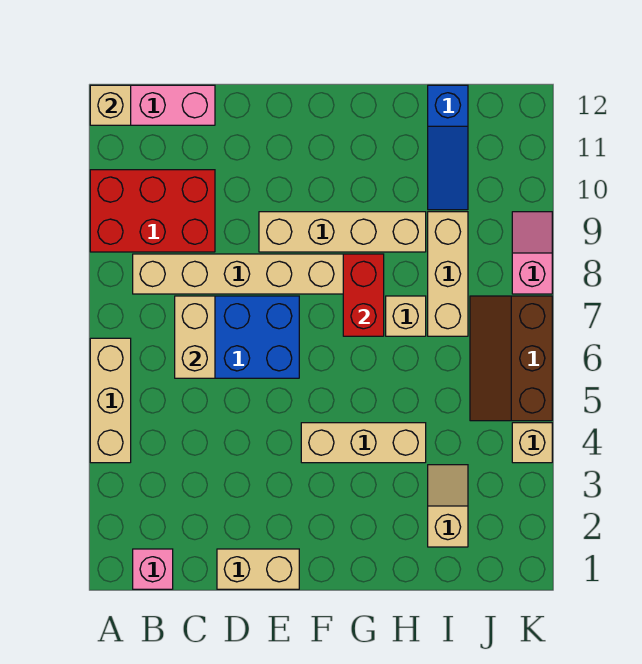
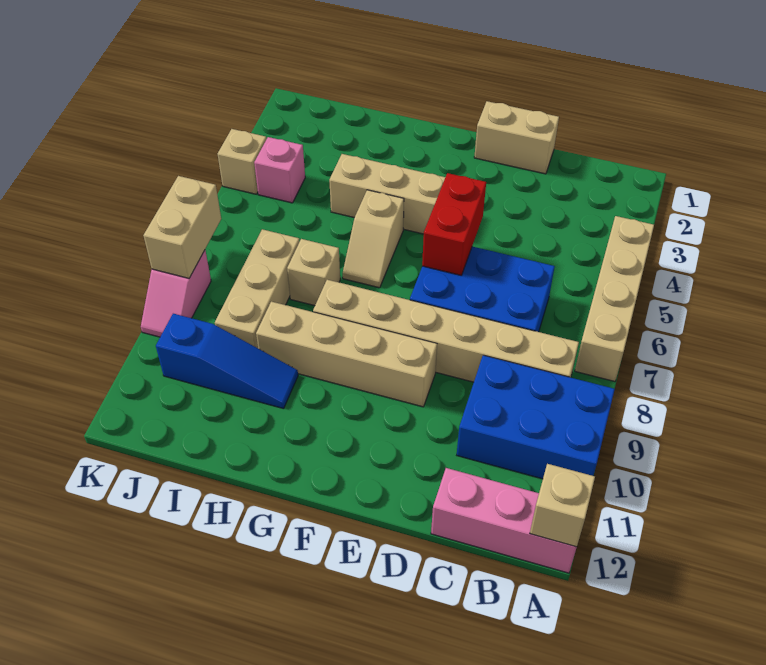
tan brick A4:A6 level 1 -> tan brick A4:A7 level 1
red brick A9:C10 level 1 -> blue brick A9:C10 level 1
pink brick B1 level 1 -> pink brick J4 level 1
tan brick C6:C7 level 2 -> tan brick K7:K8 level 2
red brick G7:G8 level 2 -> red brick E5:E6 level 2
tan slope I2:I3 level 1 top 2 -> tan slope G5:G6 level 1 top 5
blue slope I10:I12 level 1 top 12 -> blue slope H10:J10 level 1 top J
brown slope J5:K7 level 1 top K -> none

